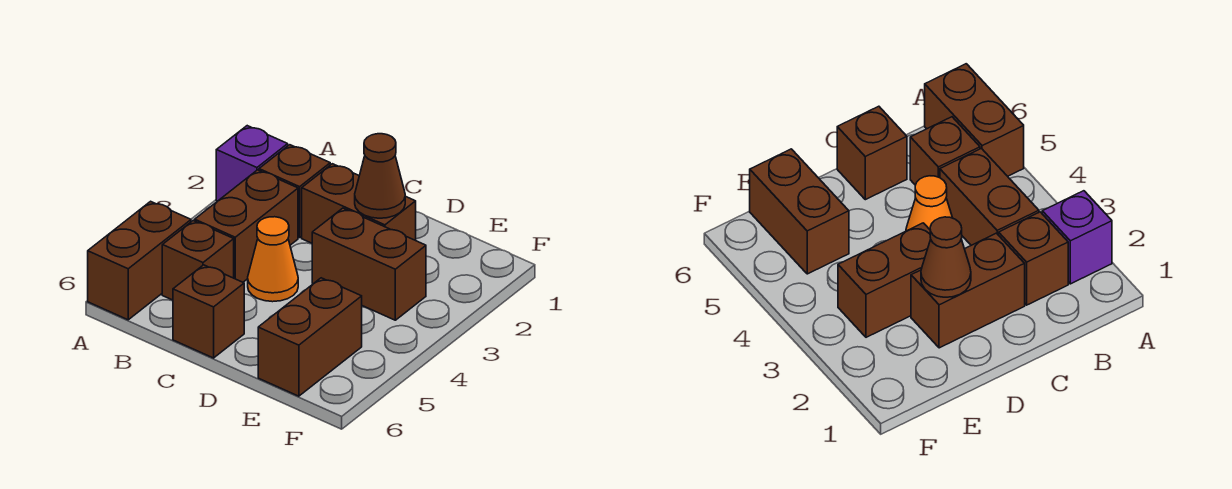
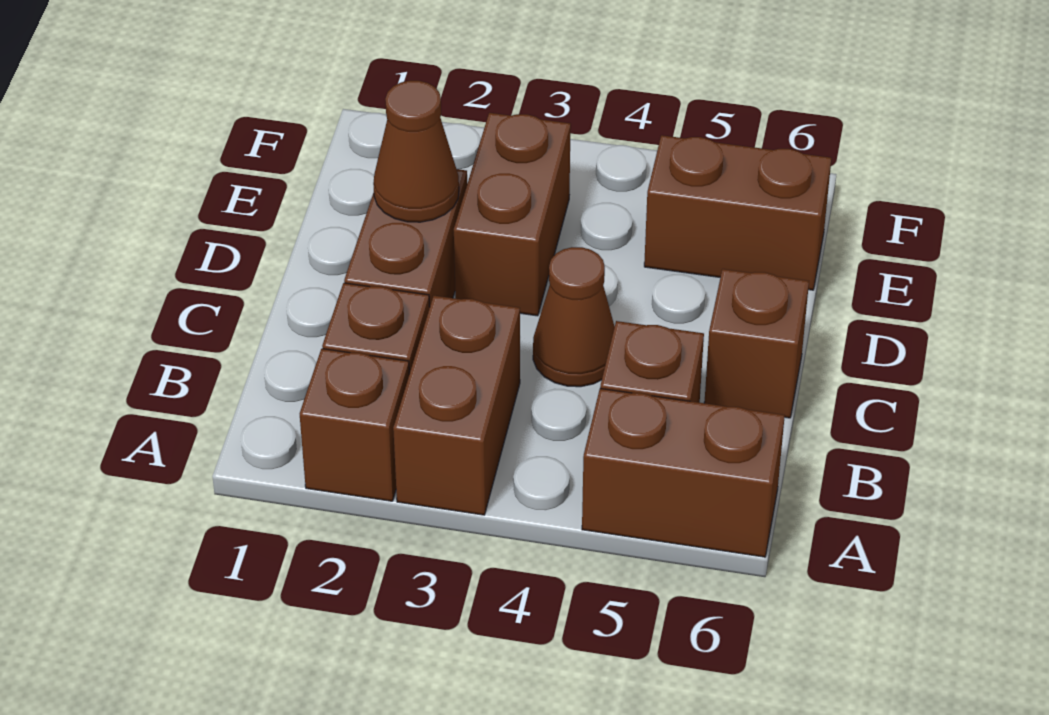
purple brick A2 level 1 -> brown brick A2 level 1
brown brick B3:B4 level 1 -> brown brick A3:B3 level 1
orange cone C4 level 1 -> brown cone C4 level 1

